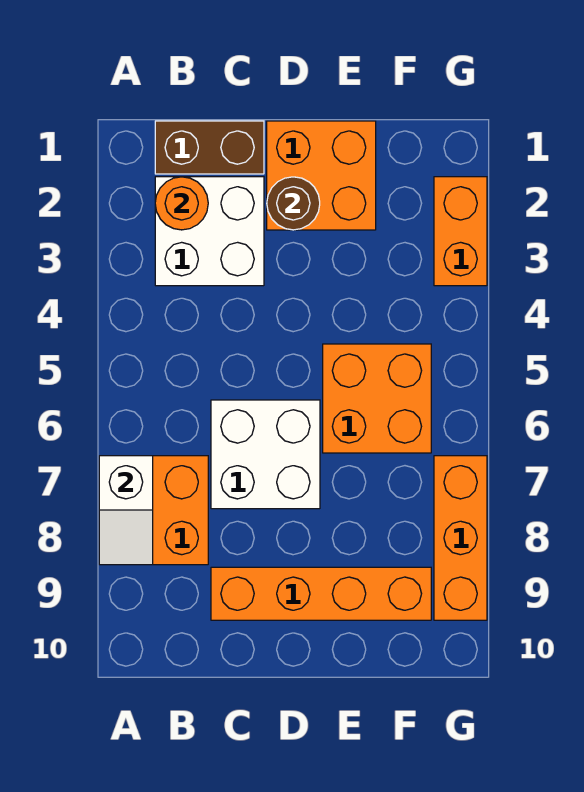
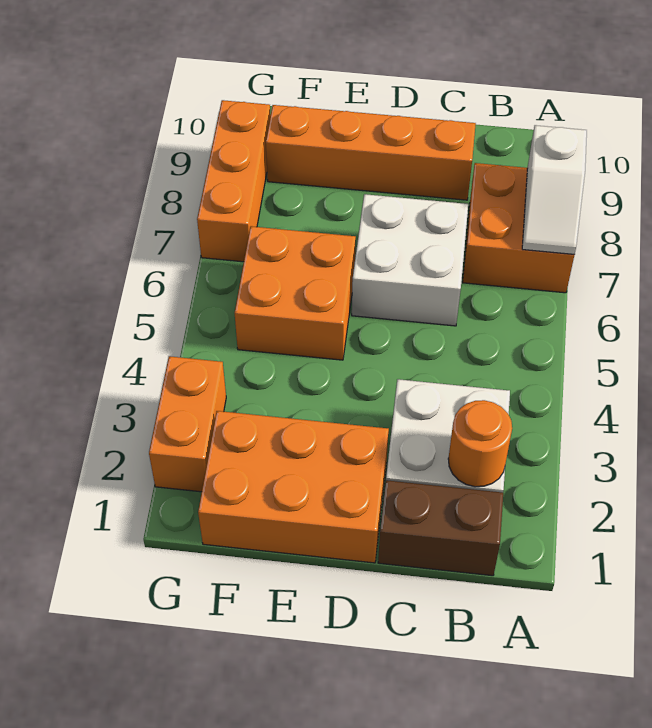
white slope A7:A8 level 2 top 7 -> white slope A7:A8 level 2 top 8
orange brick D1:E2 level 1 -> orange brick D1:F2 level 1
brown round brick D2 level 2 -> none

